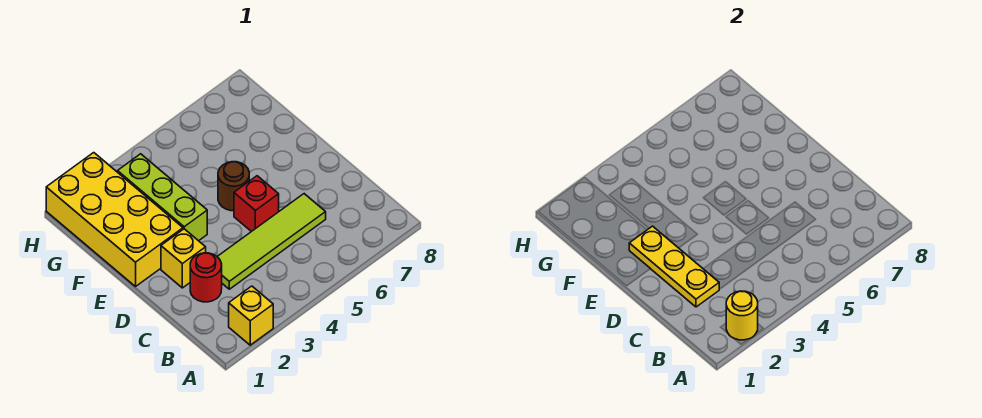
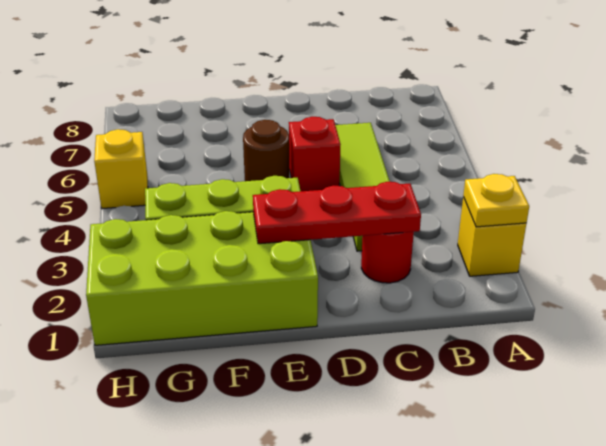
yellow round brick A2 level 2 -> yellow plate A2 level 2
yellow plate C2:E2 level 2 -> red plate C2:E2 level 2
yellow brick D2 level 1 -> yellow brick H5 level 1
yellow brick E1:H2 level 1 -> lime brick E1:H2 level 1

